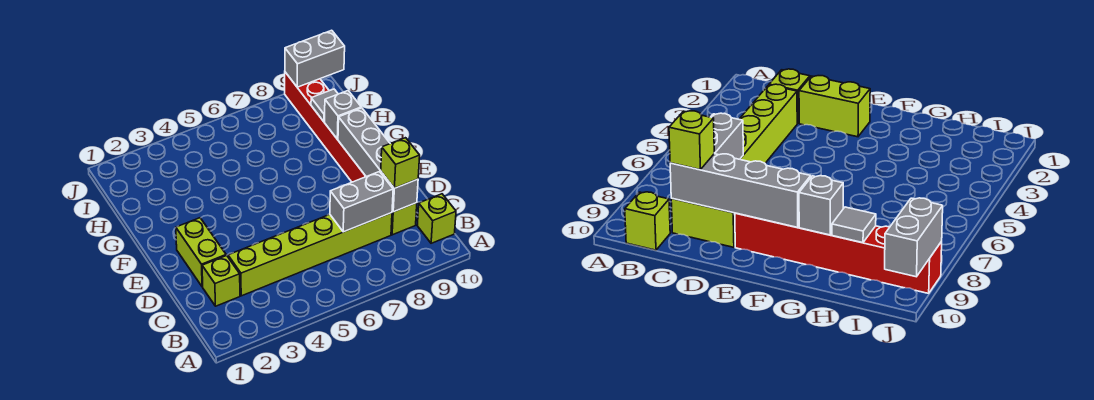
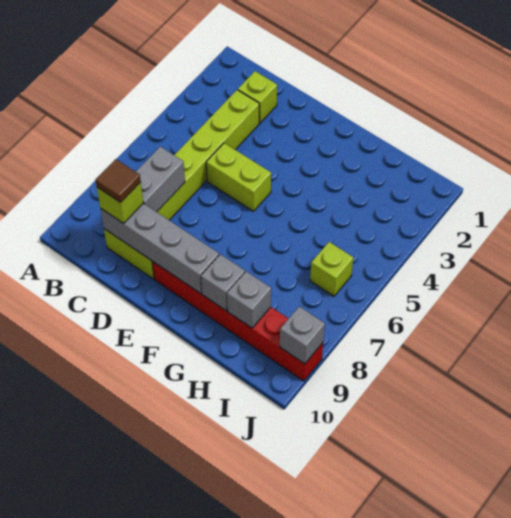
lime brick B10 level 1 -> lime brick I6 level 1
none -> brown tile C9 level 4
lime brick D2:E2 level 1 -> lime brick D5:E5 level 1
grey tile H9 level 2 -> grey brick H9 level 2
grey brick J9:J10 level 2 -> grey brick J9 level 2

